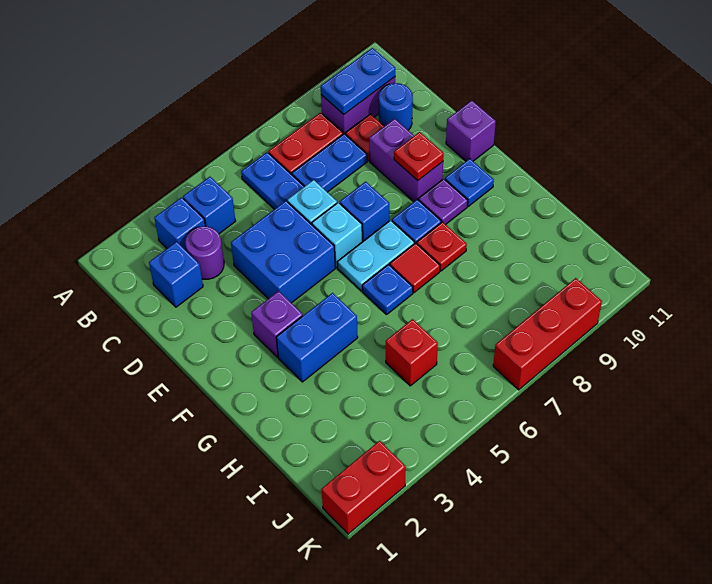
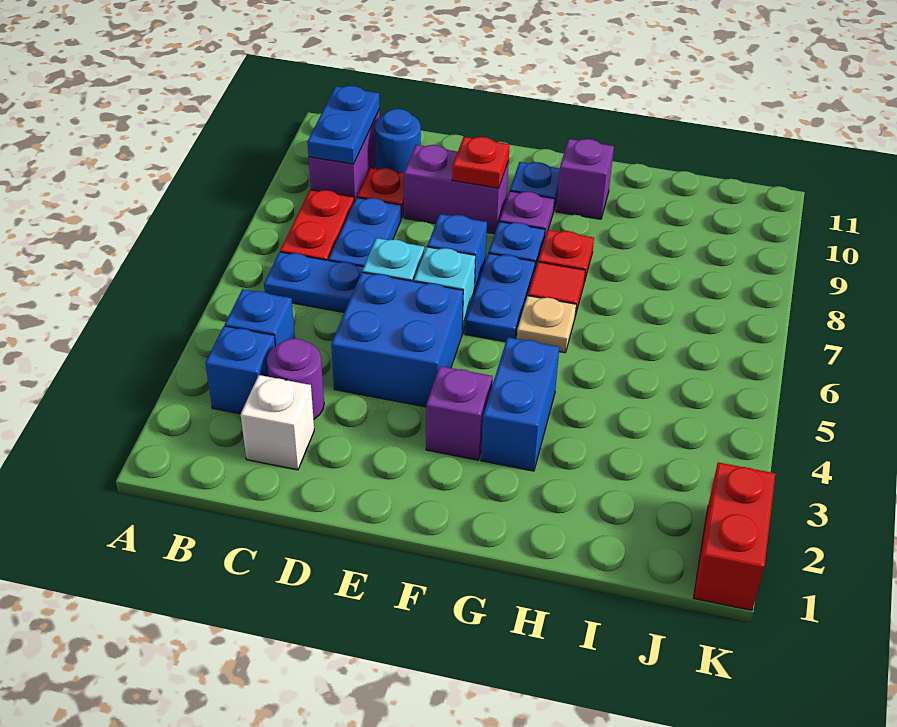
blue brick C2 level 1 -> white brick C2 level 1
purple brick E11 level 1 -> purple brick G10 level 1
cyan plate F6:F7 level 1 -> blue plate F6:F7 level 1
blue plate G6 level 1 -> tan plate G6 level 1
red brick I5 level 1 -> none
red brick K7:K9 level 1 -> none

